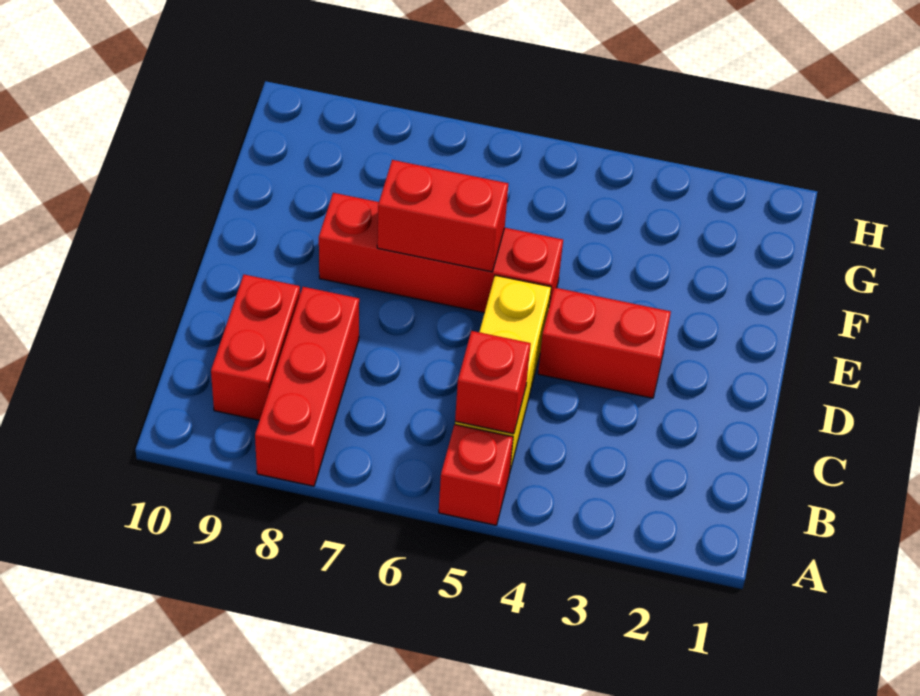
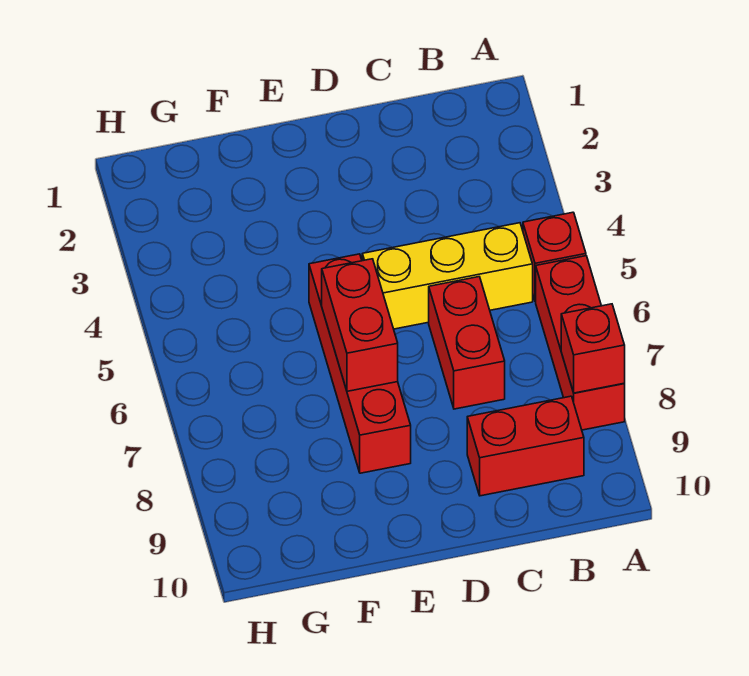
red brick A8:C8 level 1 -> red brick A6:A8 level 1
red brick B5 level 2 -> red brick A8 level 2
red brick D3:D4 level 1 -> red brick C6:C7 level 1

